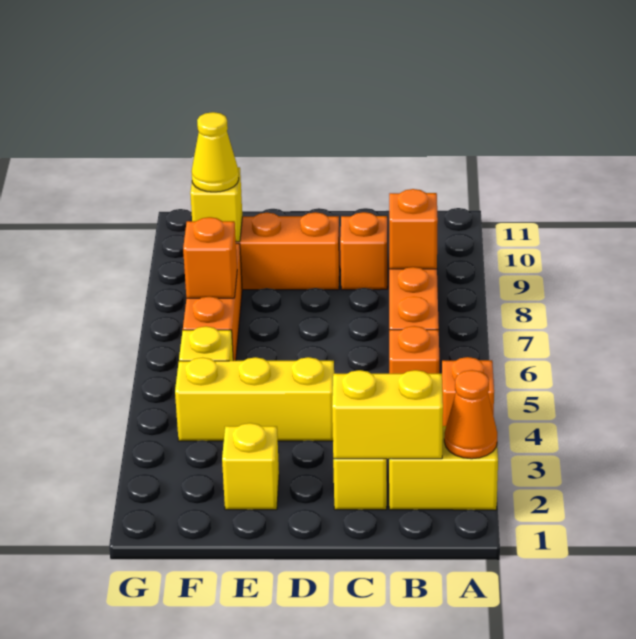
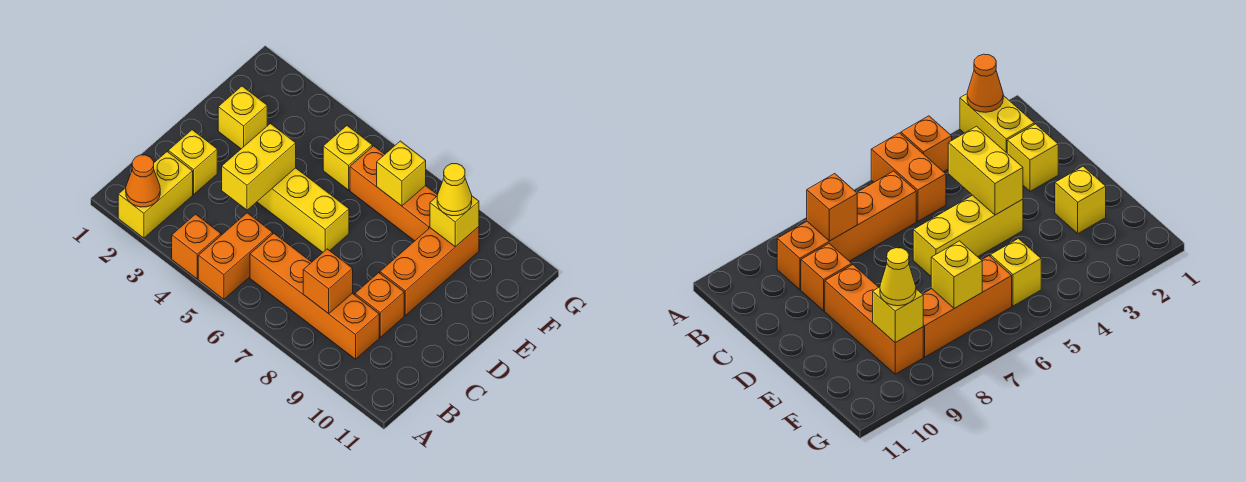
yellow brick B2:C2 level 2 -> yellow brick C4:D4 level 2
orange brick B5 level 1 -> orange brick A5:B5 level 1
yellow brick D4:F4 level 1 -> yellow brick D4:D6 level 1
orange brick F7 level 2 -> yellow brick F7 level 2

